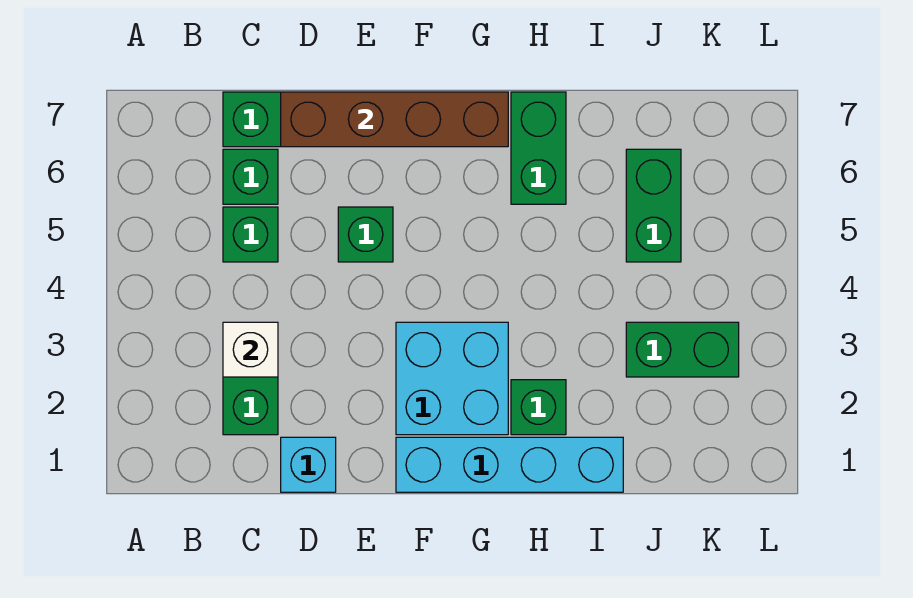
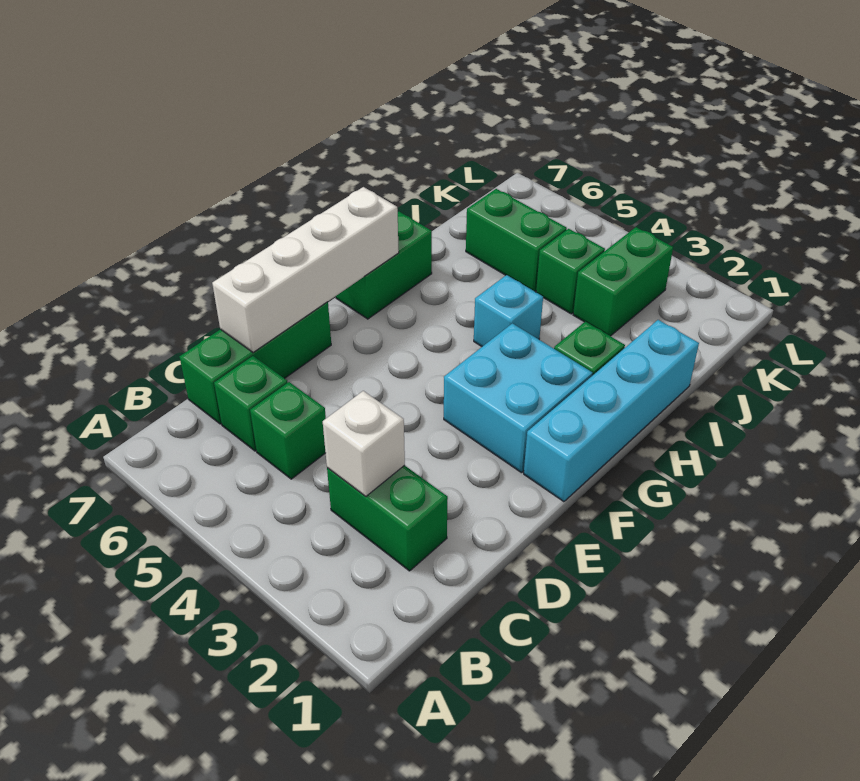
cyan brick D1 level 1 -> cyan brick H4 level 1
brown brick D7:G7 level 2 -> white brick D7:G7 level 2
green brick E5 level 1 -> green brick J4 level 1
green brick H6:H7 level 1 -> green brick G7:H7 level 1

